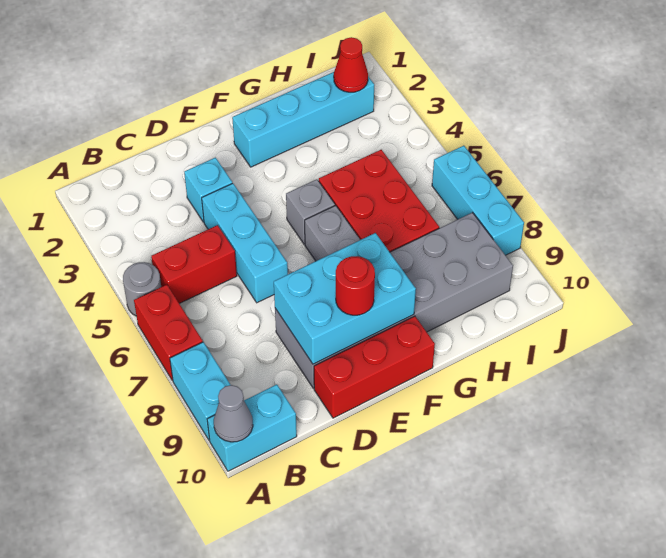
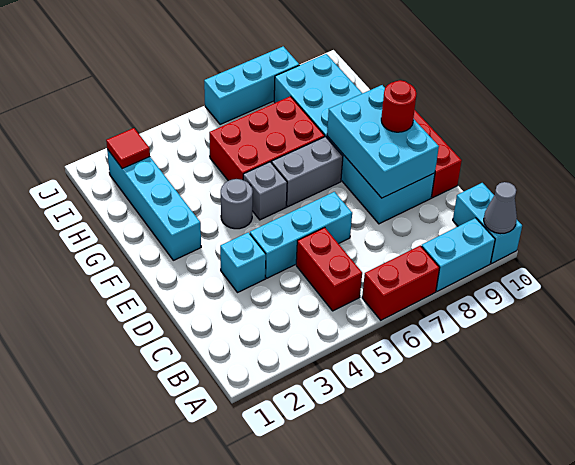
grey round brick A5 level 1 -> grey round brick F4 level 1
grey brick D8:I9 level 1 -> cyan brick D8:I9 level 1
red cone I2 level 2 -> red tile I2 level 2

